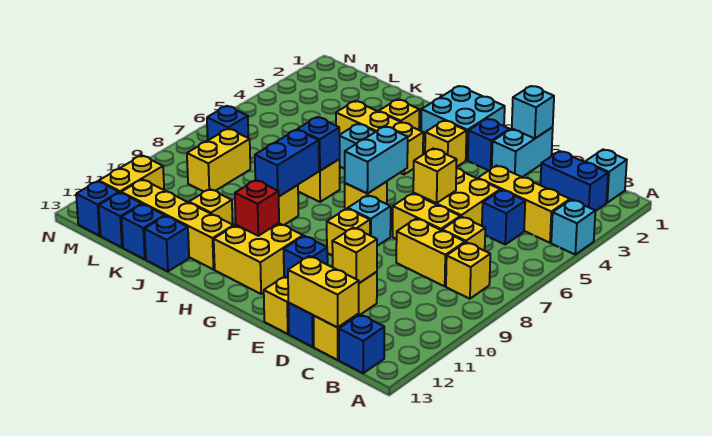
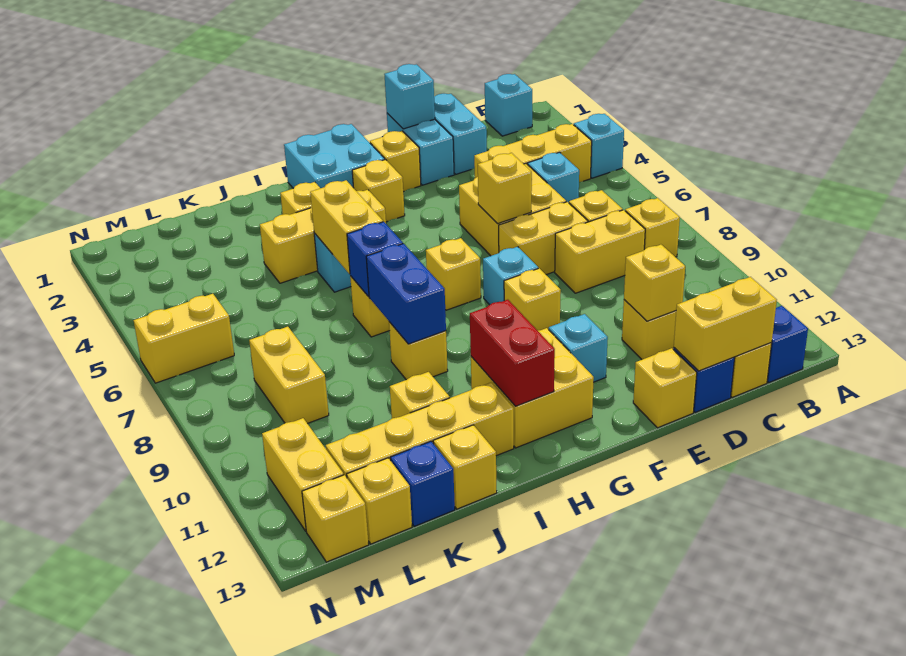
blue brick B2:C2 level 1 -> none
blue brick C5 level 1 -> cyan brick C5 level 1
blue brick F2 level 1 -> yellow brick F2 level 1
blue brick F11 level 1 -> cyan brick F11 level 1
cyan brick G6:G7 level 2 -> cyan brick D1:D2 level 1
red brick H11 level 2 -> red brick H11:H12 level 2
none -> yellow brick I5:I6 level 2
blue brick J13 level 1 -> yellow brick J13 level 1
blue brick L13 level 1 -> yellow brick L13 level 1
none -> yellow brick M6:N6 level 1
blue brick M7 level 1 -> none
blue brick M13 level 1 -> yellow brick M13 level 1

